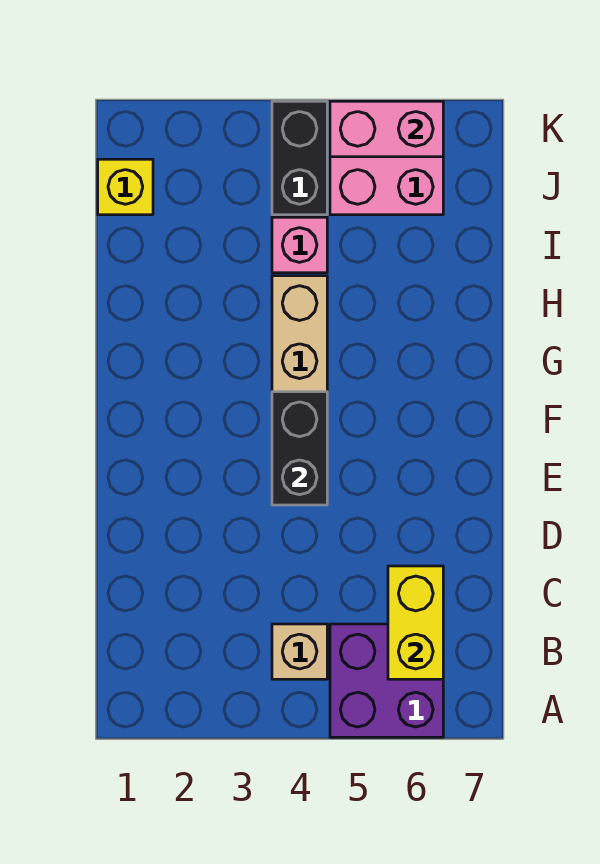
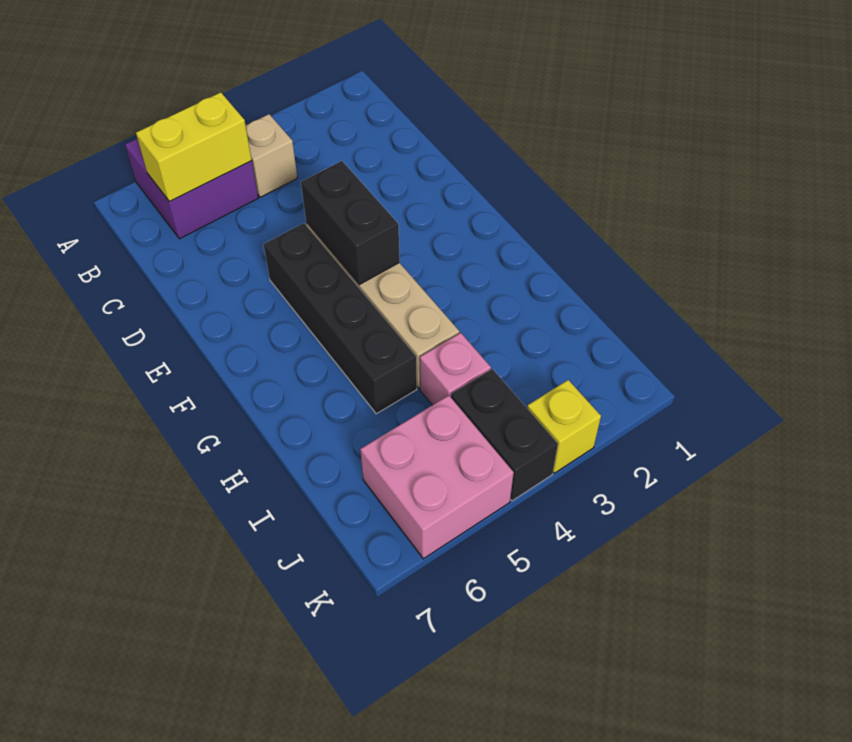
yellow brick B6:C6 level 2 -> yellow brick B5:B6 level 2
none -> black brick E5:H5 level 1
yellow brick J1 level 1 -> yellow brick K3 level 1
pink brick K5:K6 level 2 -> none

